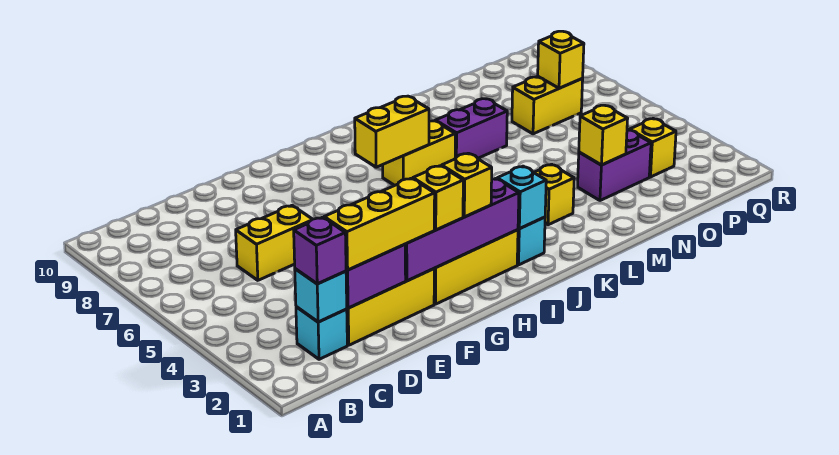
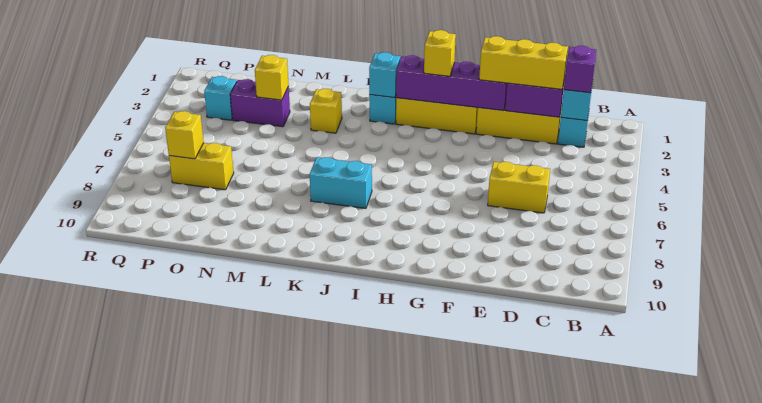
yellow brick G2 level 3 -> none
yellow brick I7:J7 level 2 -> none
yellow brick J7:K7 level 1 -> cyan brick J7:K7 level 1
purple brick L7:M7 level 1 -> none
yellow brick P3 level 1 -> cyan brick P3 level 1

